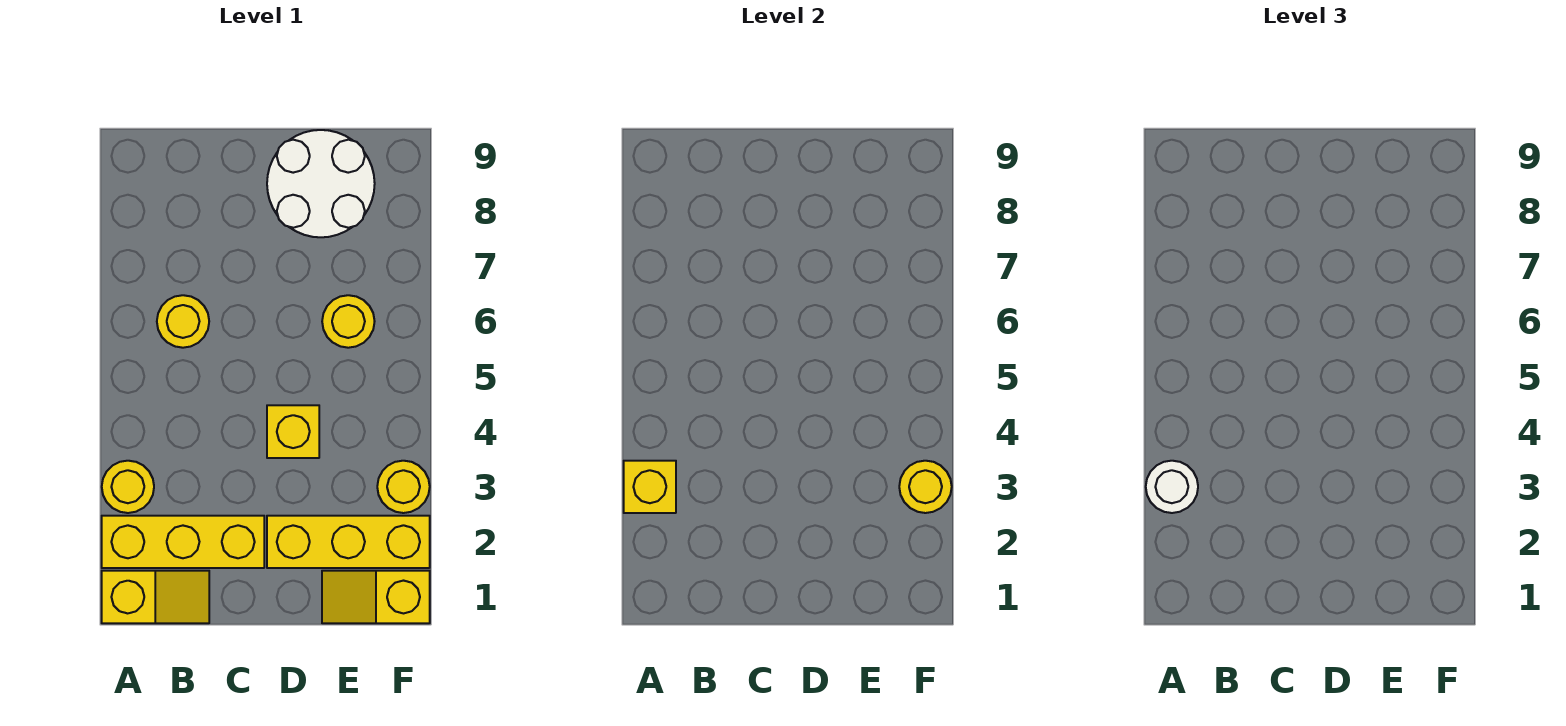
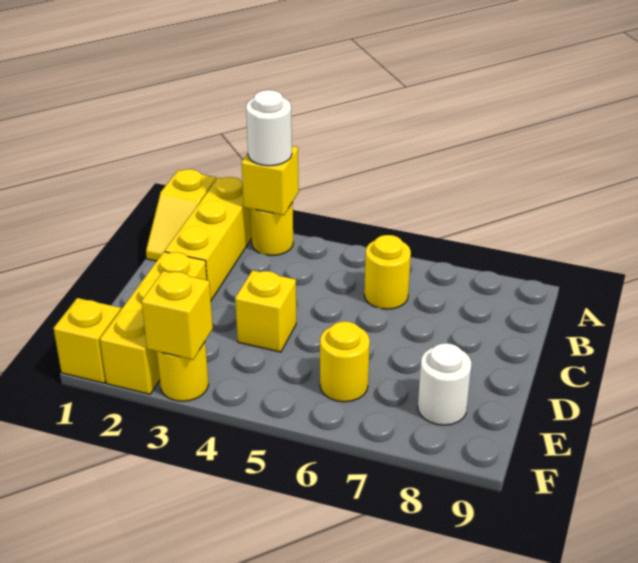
white round brick D8:E9 level 1 -> white round brick E8 level 1
yellow round brick F3 level 2 -> yellow brick F3 level 2

